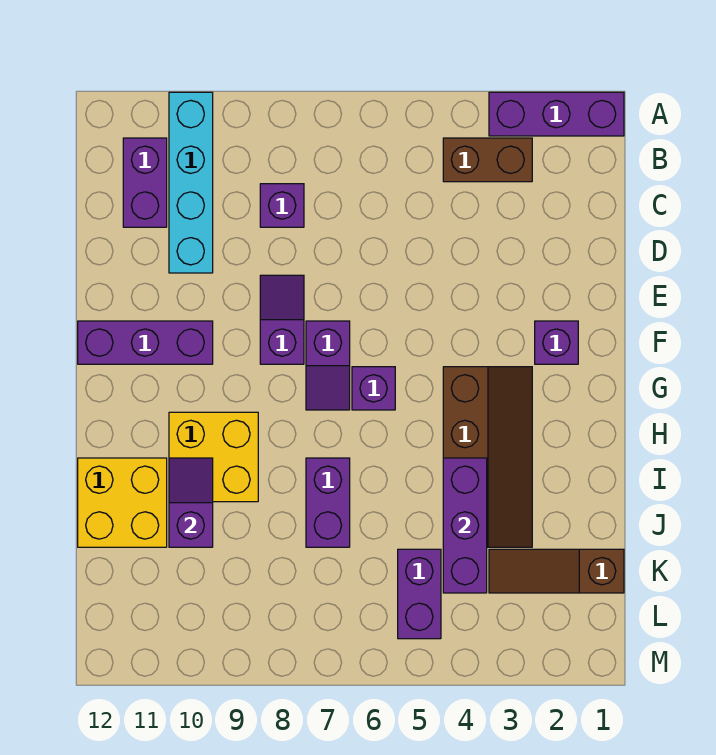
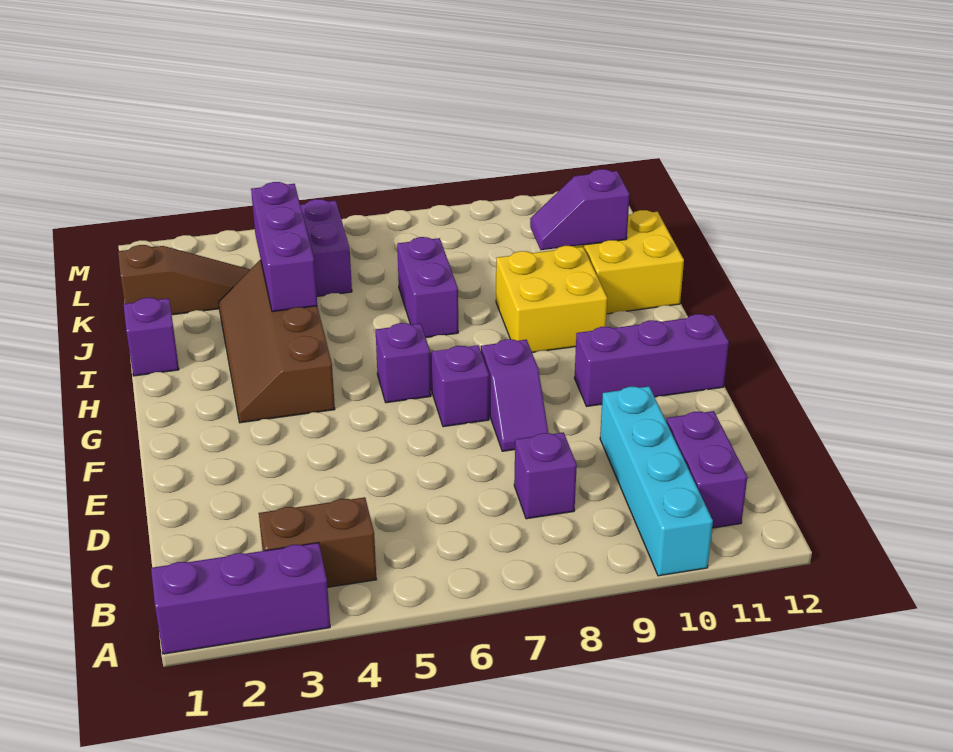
purple brick F2 level 1 -> purple brick I1 level 1
purple slope I10:J10 level 2 top J -> purple slope J10:J11 level 2 top 11

